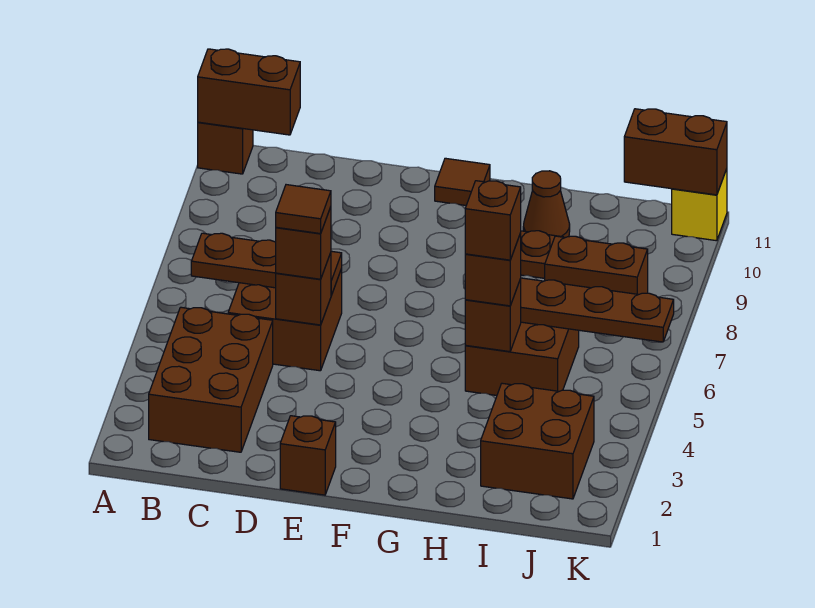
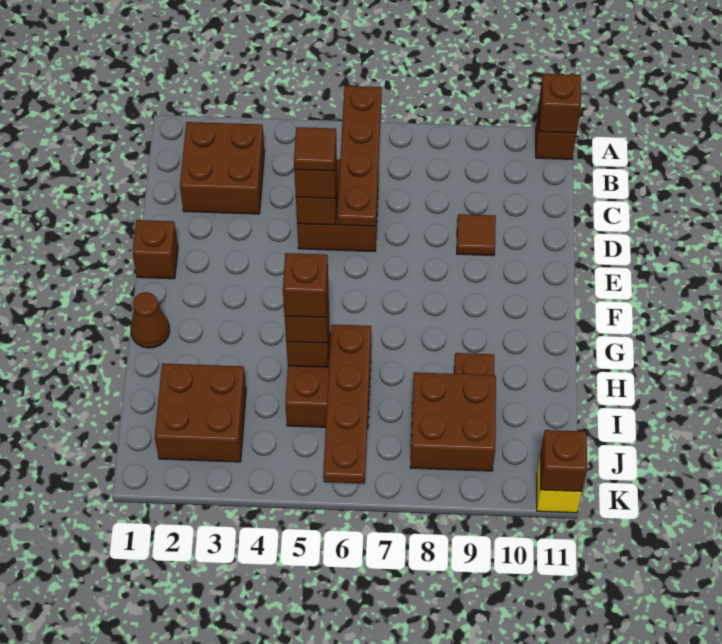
brown brick A11:B11 level 2 -> brown brick A11 level 2
brown brick B2:C4 level 1 -> brown brick B2:C3 level 1
brown plate B6:D6 level 2 -> brown plate A6:D6 level 2
brown tile F11 level 1 -> brown tile D9 level 1
brown cone H10 level 1 -> brown cone G1 level 1
brown brick I8:J8 level 1 -> brown brick I8:J9 level 1
brown brick J11:K11 level 2 -> brown brick K11 level 2

